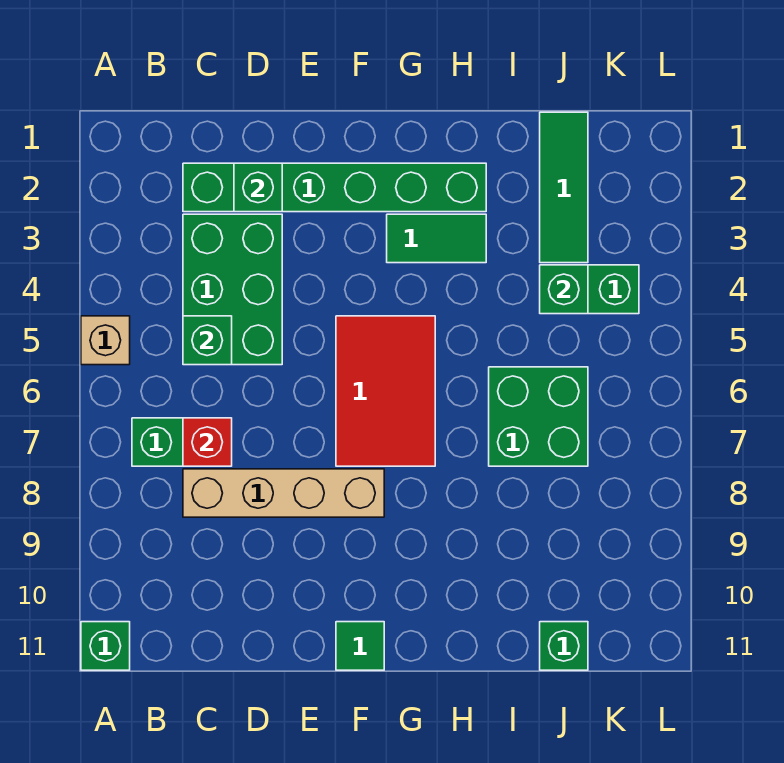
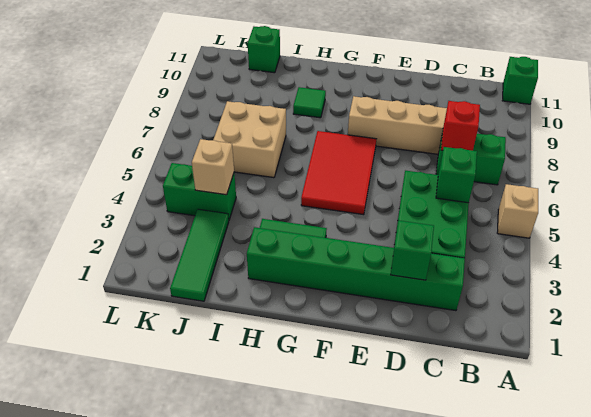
green tile F11 level 1 -> green tile H9 level 1
green brick I6:J7 level 1 -> tan brick I6:J7 level 1
green brick J4 level 2 -> tan brick J4 level 2

